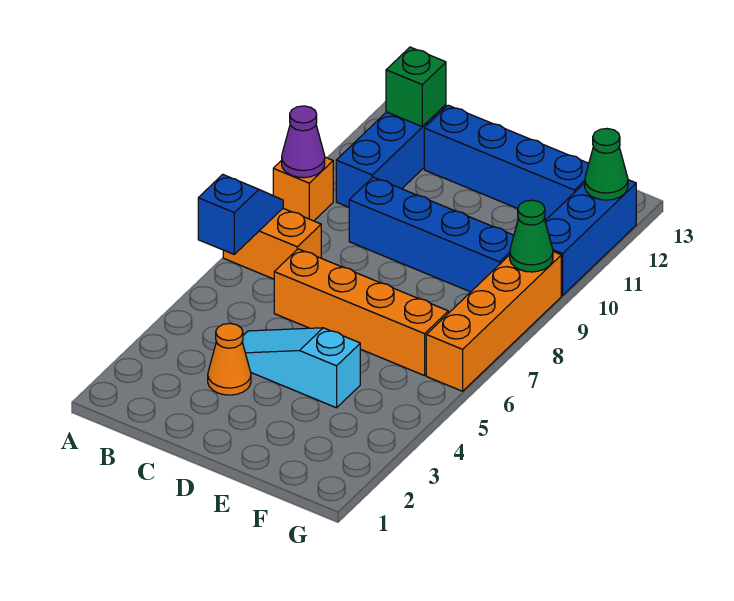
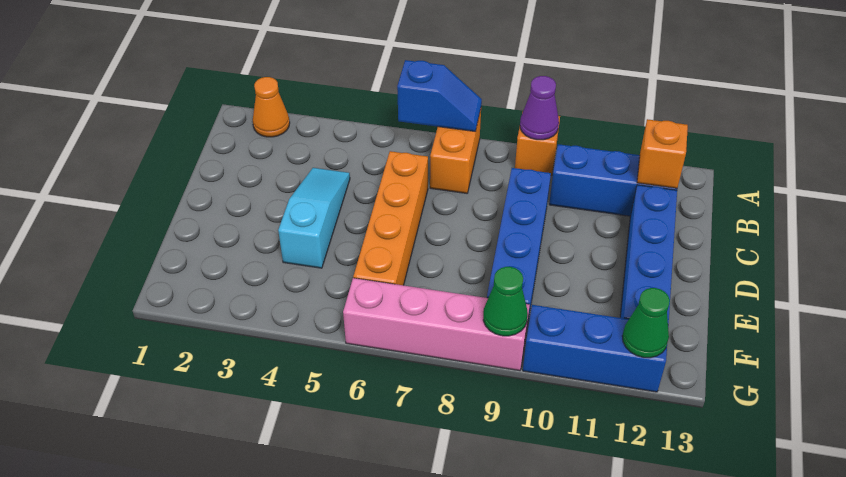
green brick B12 level 2 -> orange brick B12 level 2
orange cone C3 level 1 -> orange cone A2 level 1
orange brick G6:G9 level 1 -> pink brick G6:G9 level 1

